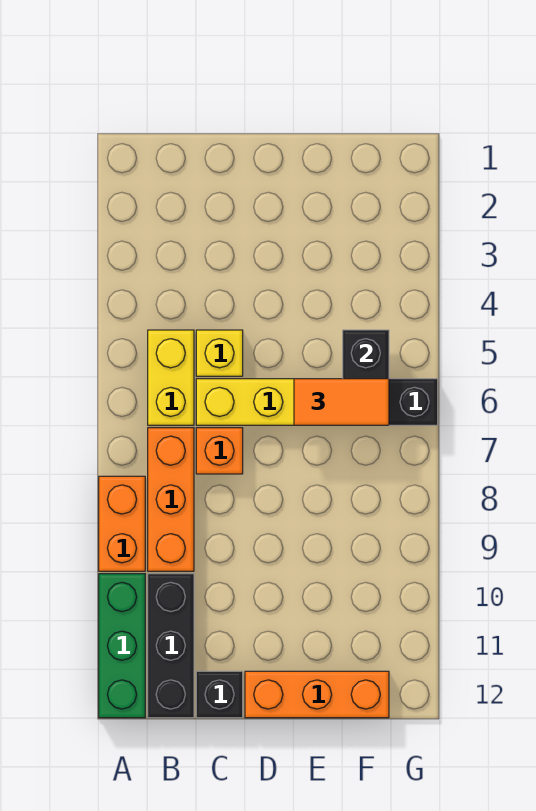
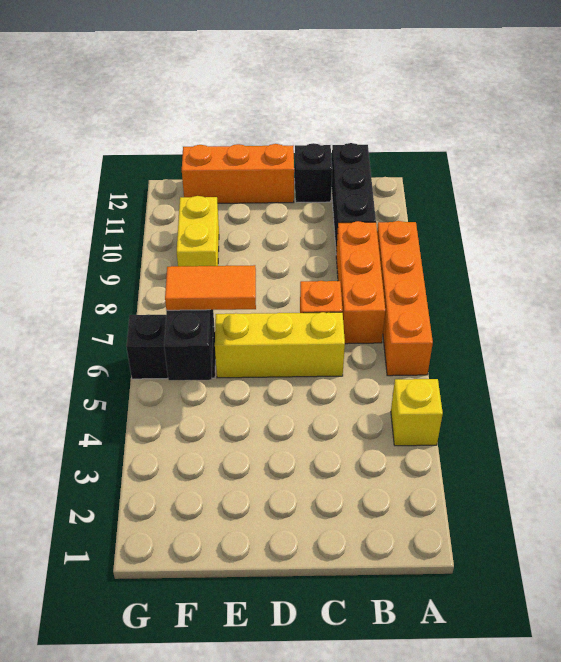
orange brick A8:A9 level 1 -> orange brick A6:A9 level 1
green brick A10:A12 level 1 -> none
yellow brick B5:B6 level 1 -> yellow brick F9:F10 level 1
yellow brick C5 level 1 -> yellow brick A4 level 1

